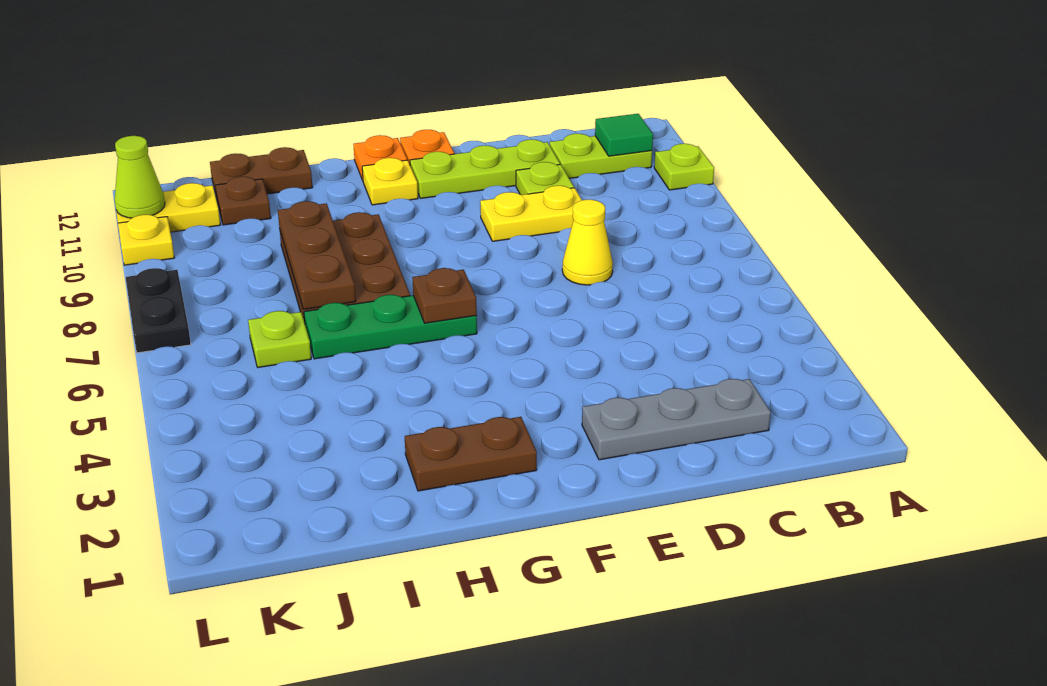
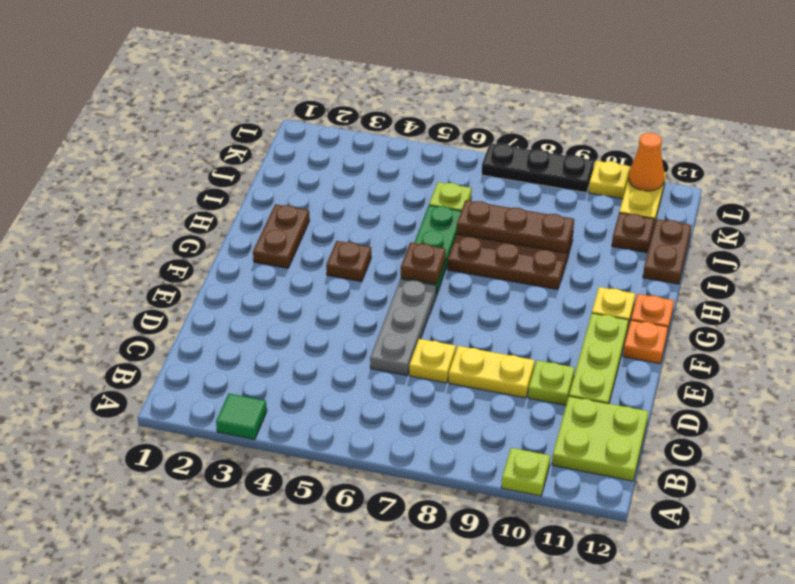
lime plate B11:C11 level 1 -> lime plate B11:C12 level 1
green tile B11 level 2 -> green tile A3 level 1
grey plate C2:E2 level 1 -> grey plate D6:F6 level 1
yellow cone D7 level 1 -> yellow plate D7 level 1
yellow plate D9:E9 level 1 -> yellow plate D8:D9 level 1
none -> brown plate G4 level 1
black plate L7:L8 level 1 -> black plate L7:L9 level 1
lime cone L11 level 2 -> orange cone L11 level 2

